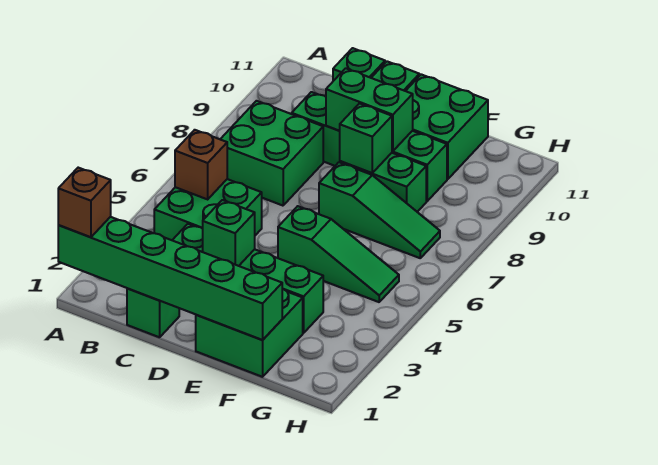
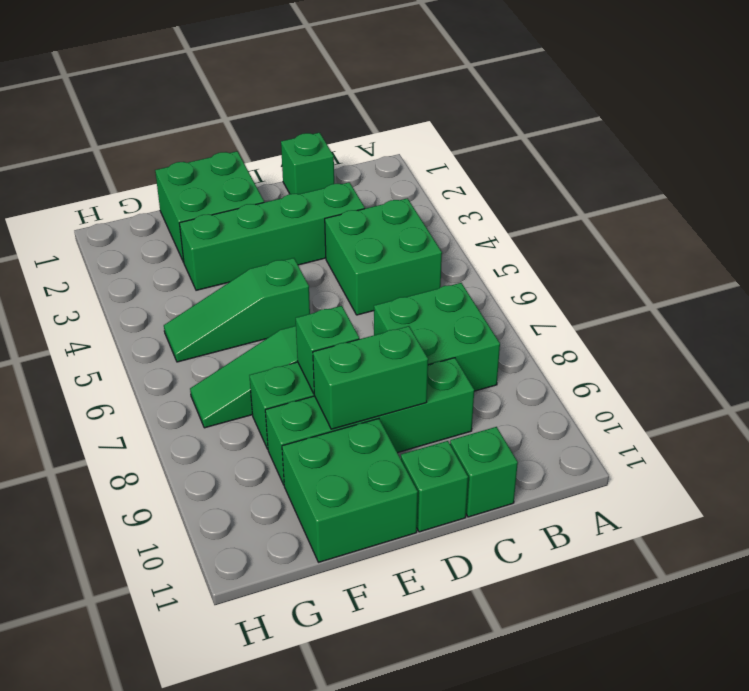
green brick A1:F1 level 2 -> none
brown brick A1 level 3 -> none
brown brick B5 level 2 -> none
green brick D3 level 2 -> none

